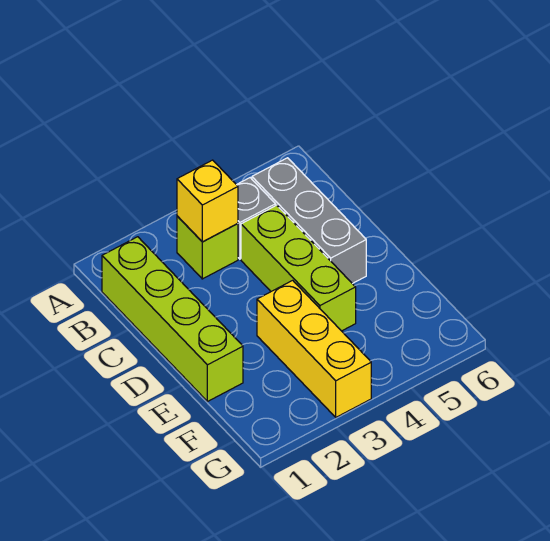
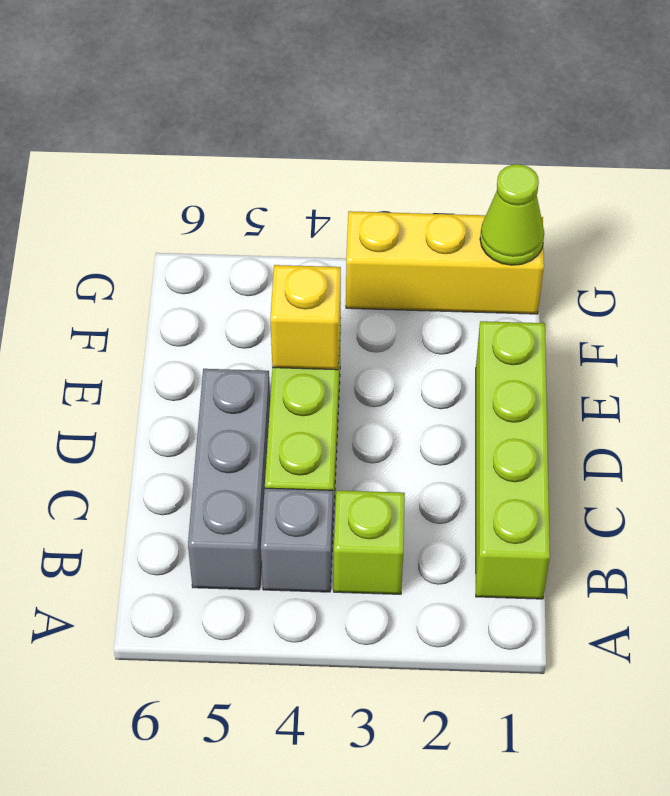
yellow brick B3 level 2 -> yellow brick E4 level 2
yellow brick E3:G3 level 1 -> yellow brick G1:G3 level 1
none -> lime cone G1 level 2

